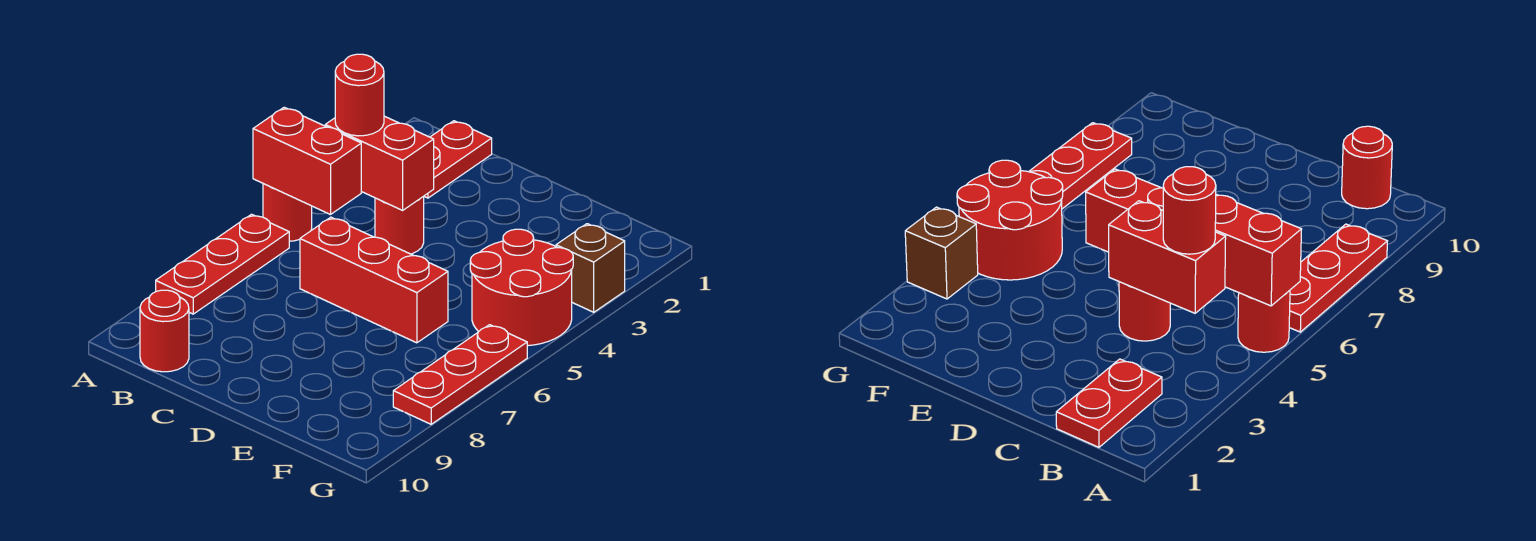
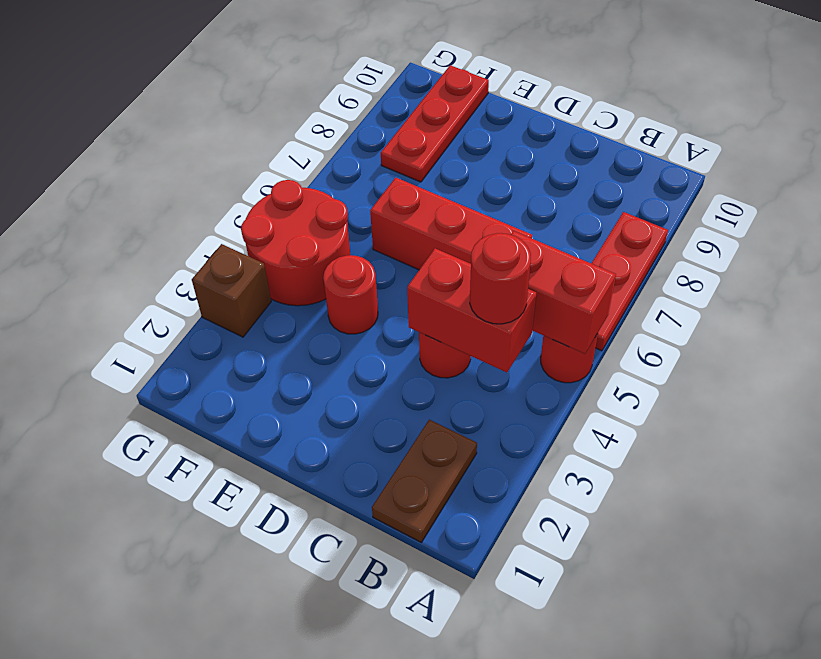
red plate B1:B2 level 1 -> brown plate B1:B2 level 1
red round brick B10 level 1 -> red round brick E4 level 1
red plate G6:G8 level 1 -> red plate F8:F10 level 1

